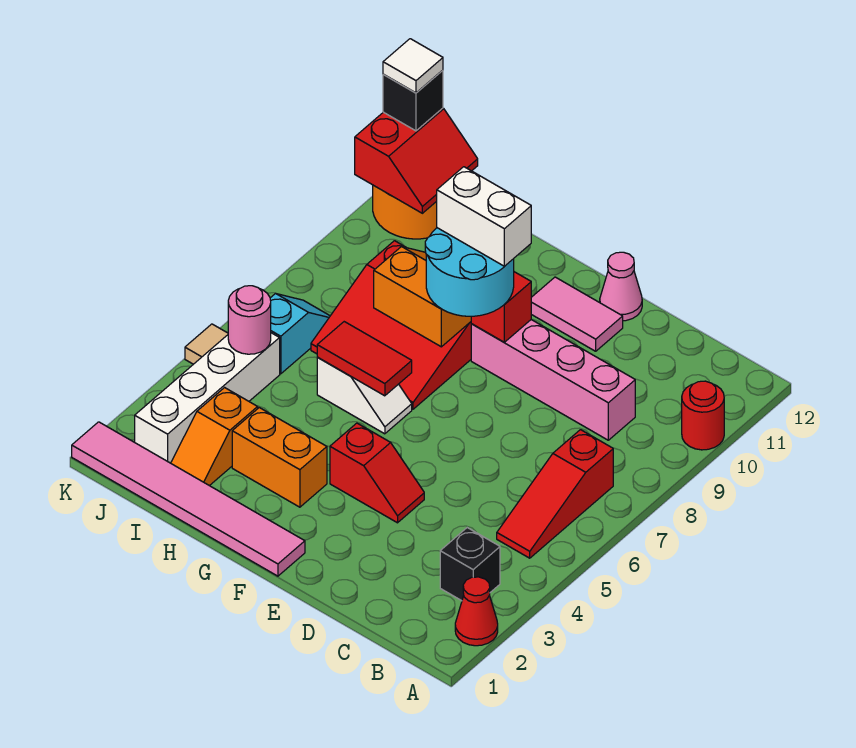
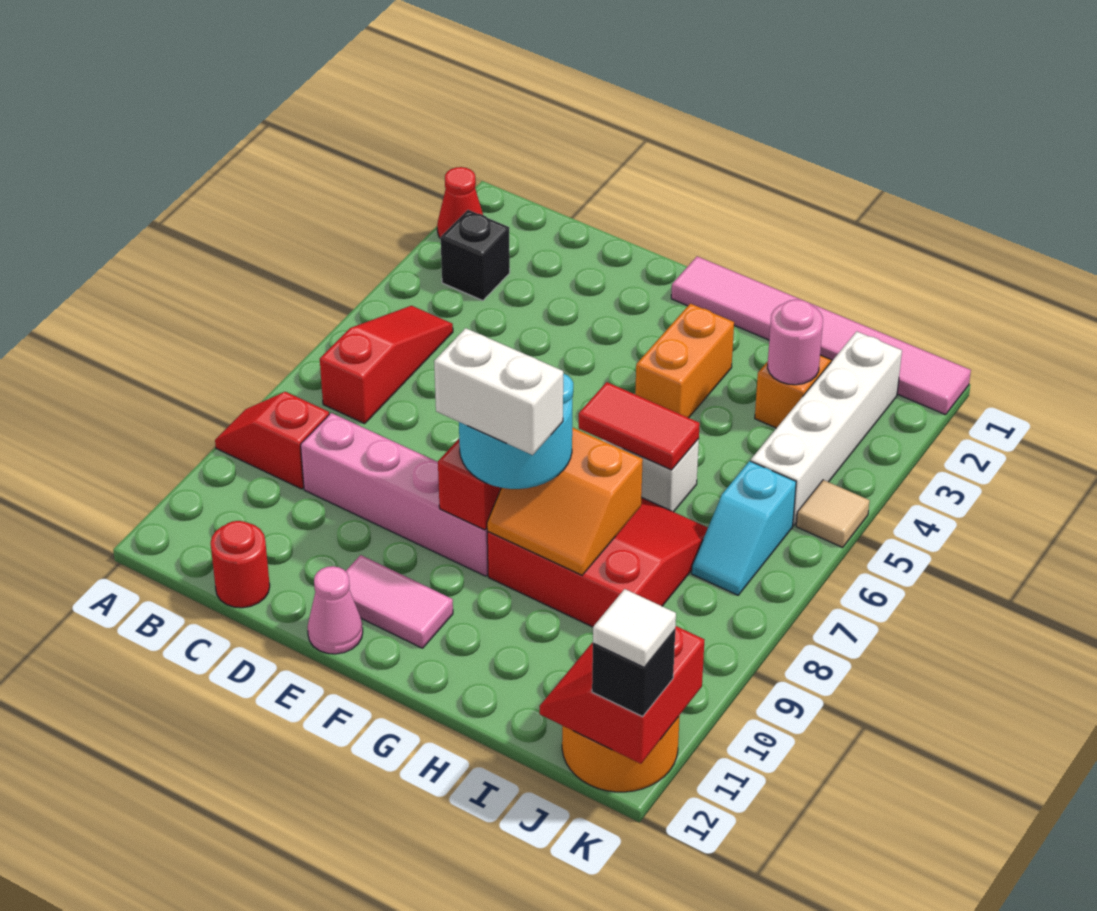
red round brick A10 level 1 -> red round brick C12 level 1
red slope E4:F4 level 1 top F -> red slope A9:B9 level 1 top B
orange brick G3:H3 level 1 -> orange brick G3:G4 level 1
pink round brick J5 level 2 -> pink round brick I3 level 2

